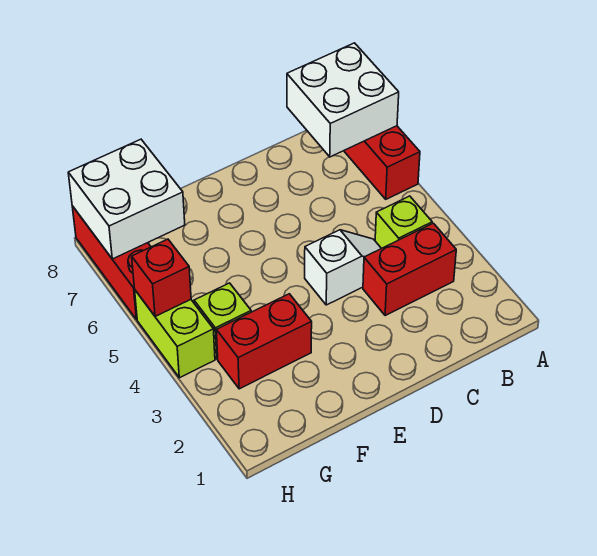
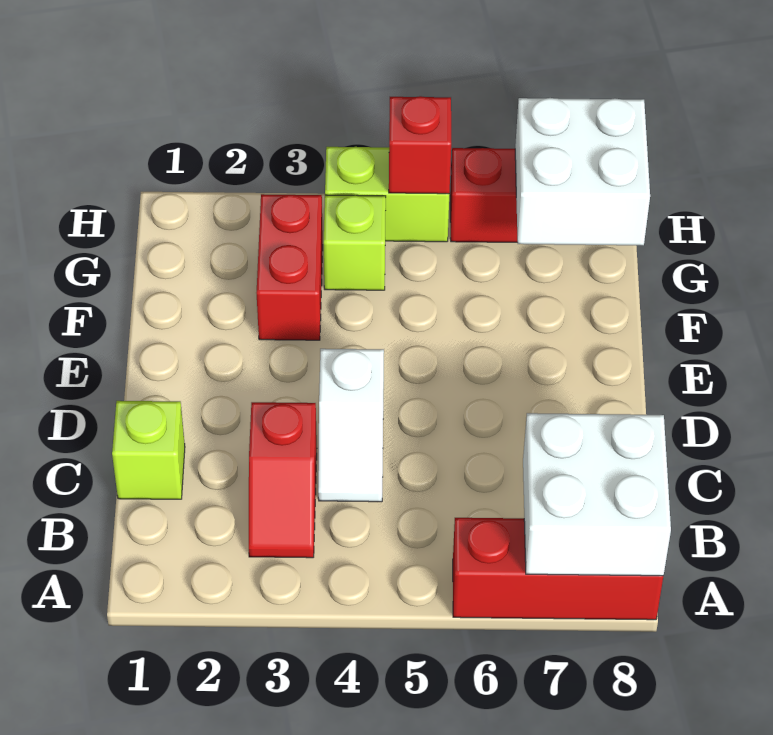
red brick B3:C3 level 1 -> red slope B3:C3 level 1 top C
lime brick B4 level 1 -> lime brick C1 level 1

